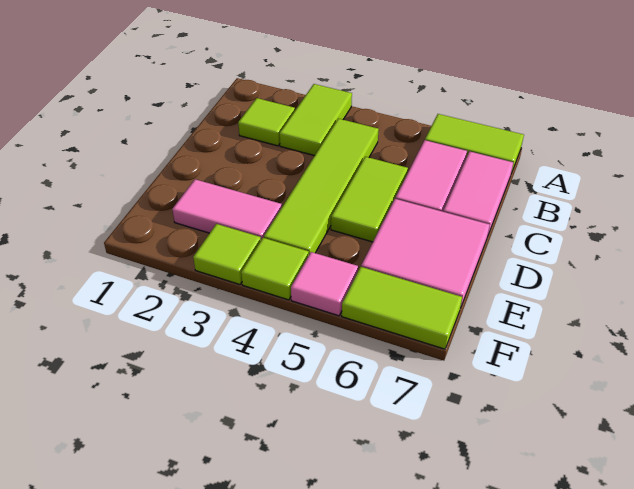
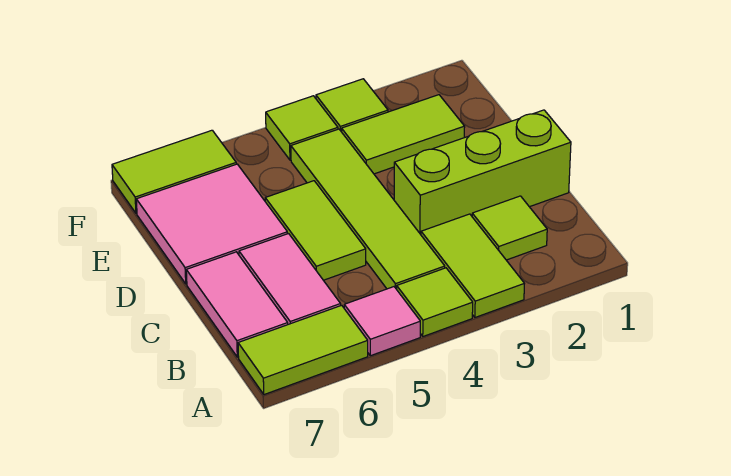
none -> lime tile A4 level 1
none -> lime brick C1:C3 level 1
pink tile E2:E3 level 1 -> lime tile E2:E3 level 1
pink tile F5 level 1 -> pink tile A5 level 1

